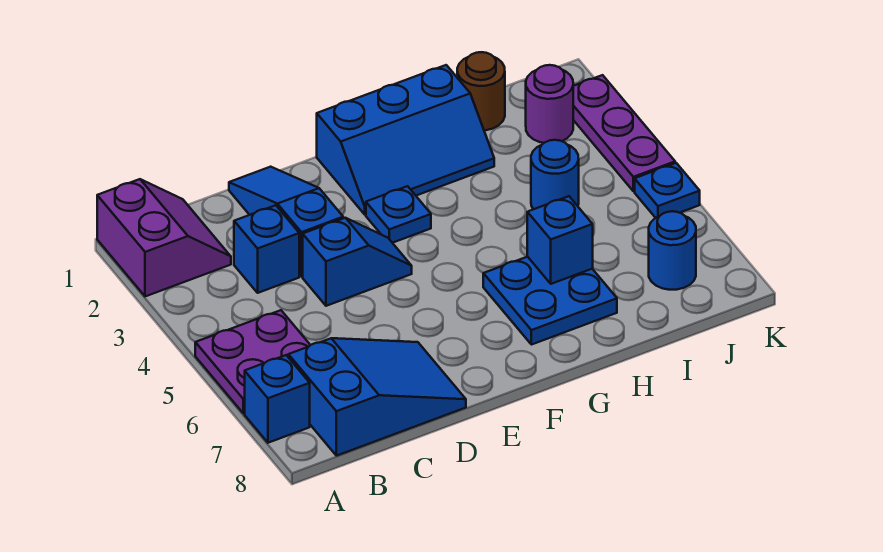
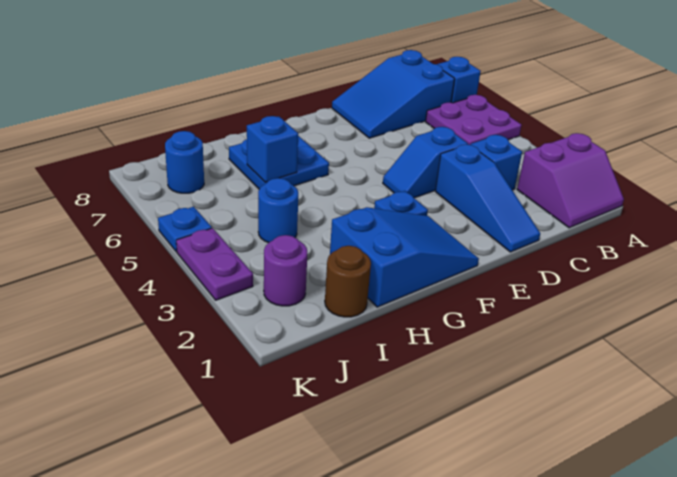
purple slope A1:B2 level 1 top A -> purple slope A1:B2 level 1 top 2
blue slope F1:H2 level 1 top 1 -> blue slope F1:H2 level 1 top H
purple plate K2:K4 level 1 -> purple plate K3:K4 level 1

